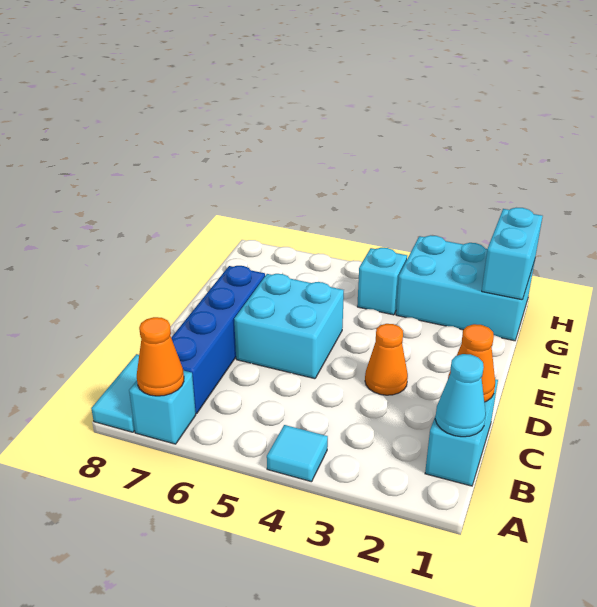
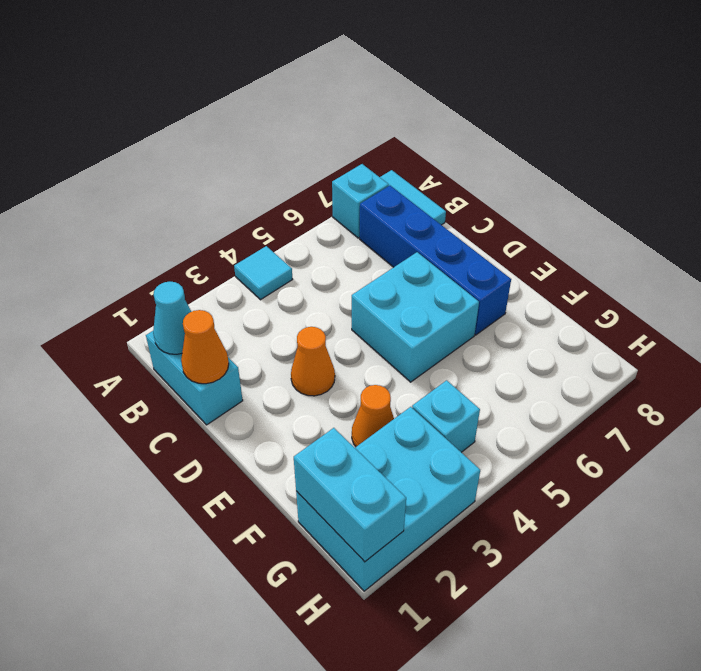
orange cone A7 level 2 -> orange cone F3 level 1

